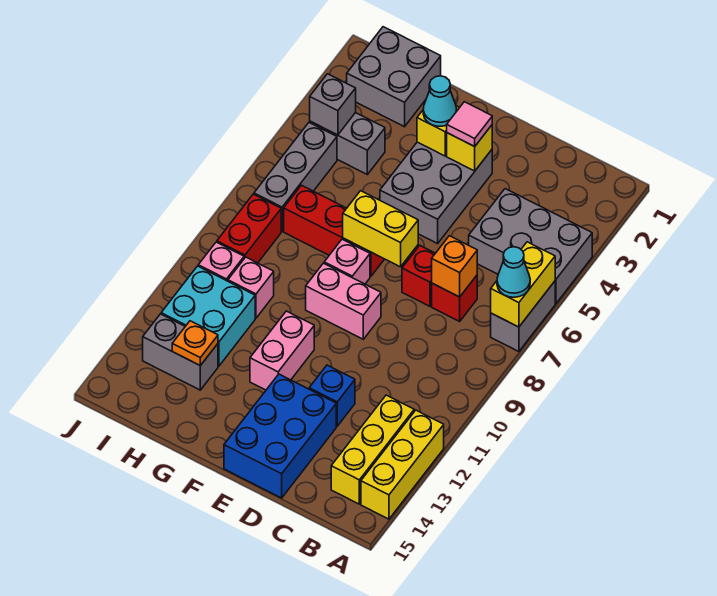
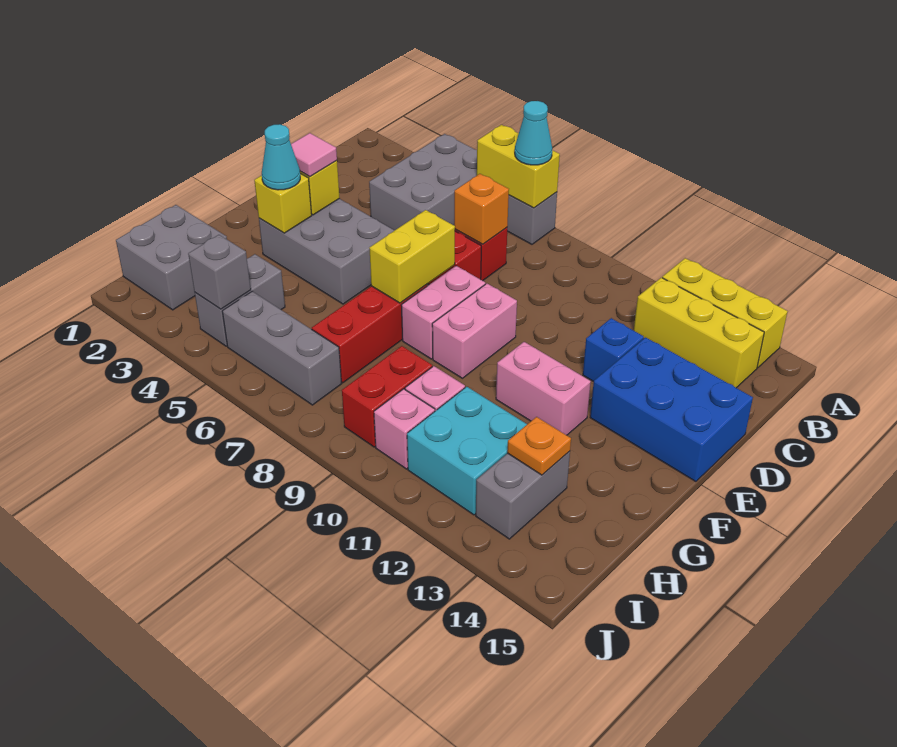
pink brick F8 level 1 -> pink brick E8:F8 level 1
red brick I8:I9 level 1 -> red brick H9:I9 level 1

